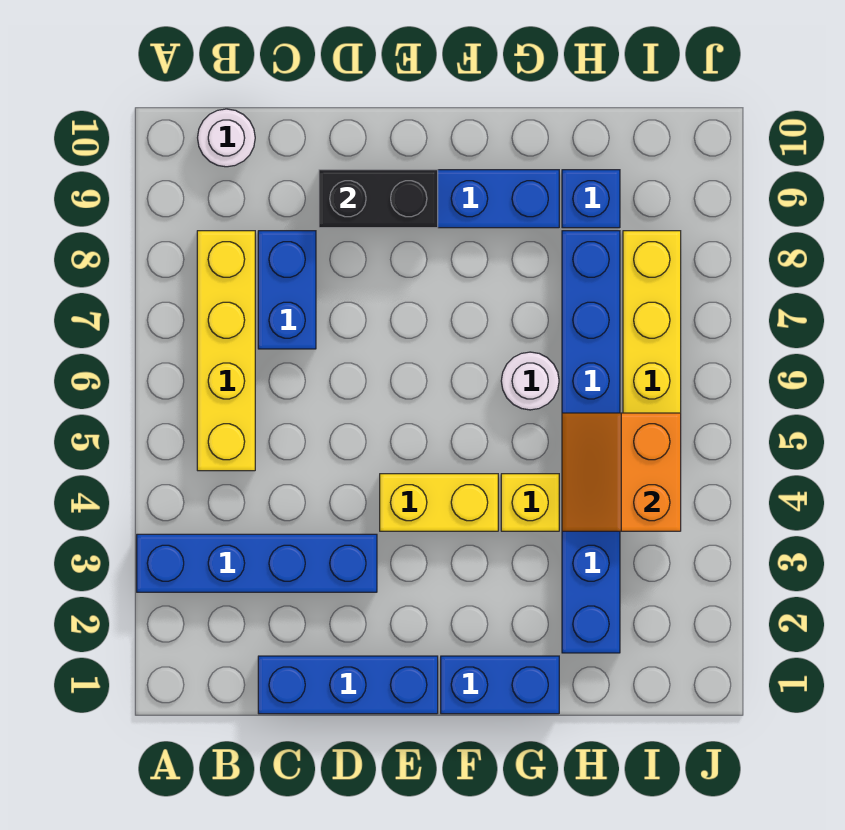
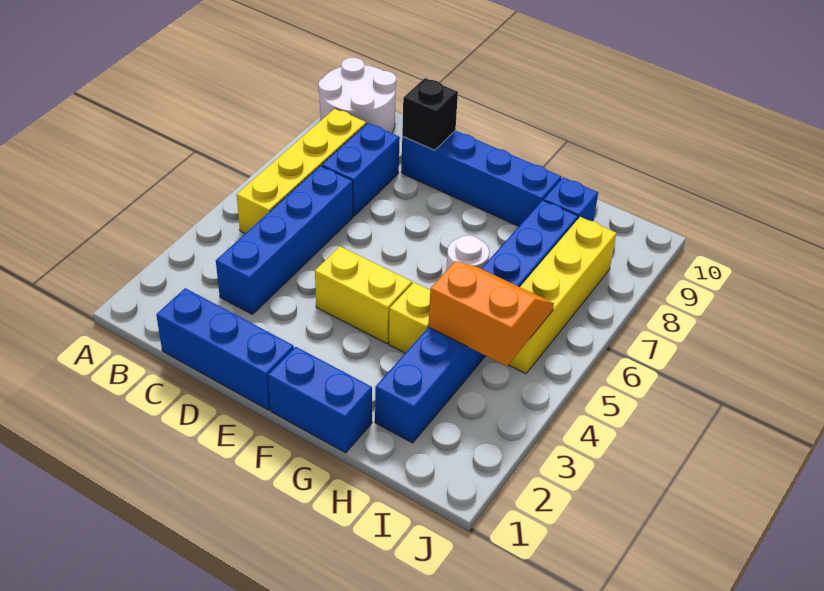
blue brick A3:D3 level 1 -> blue brick C3:C6 level 1
white round brick B10 level 1 -> white round brick A9:B10 level 1
black brick D9:E9 level 2 -> black brick D9 level 2
orange slope H4:I5 level 2 top I -> orange slope H4:I5 level 2 top 4

